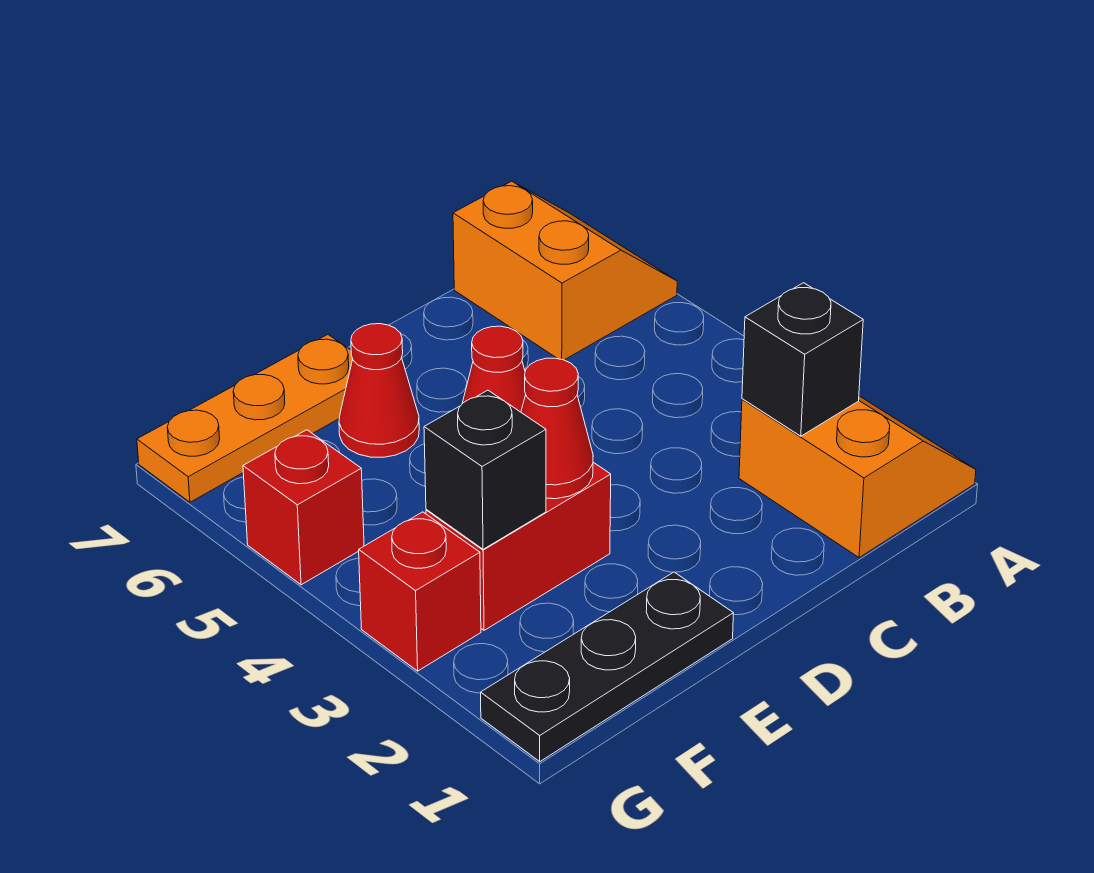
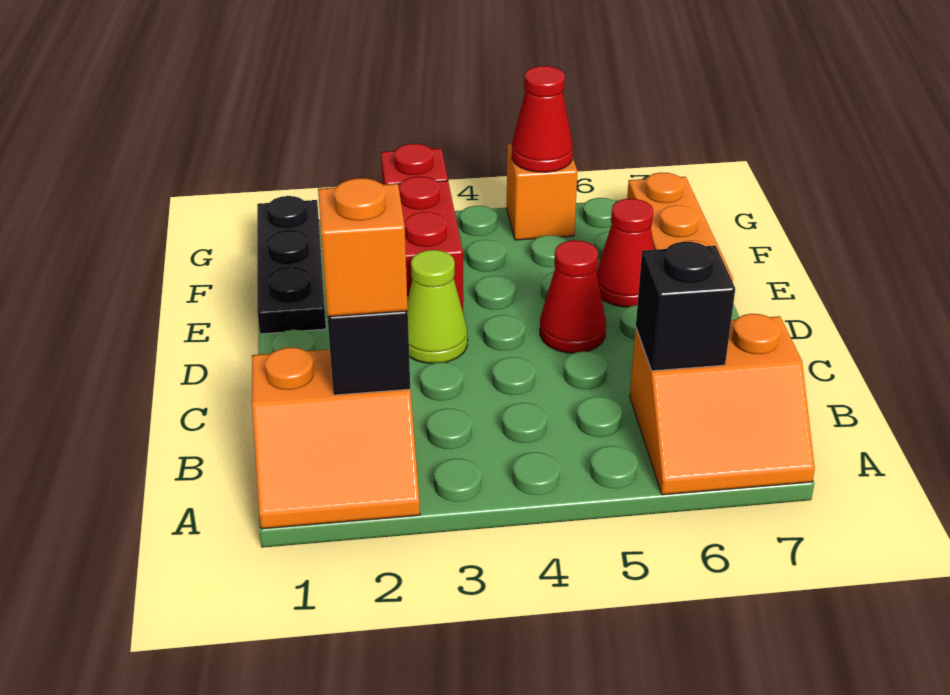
none -> orange brick B2 level 3
none -> lime cone D3 level 1
red cone E3 level 2 -> red cone G5 level 2
black brick F3 level 2 -> black brick B6 level 2
red brick G5 level 1 -> orange brick G5 level 1

